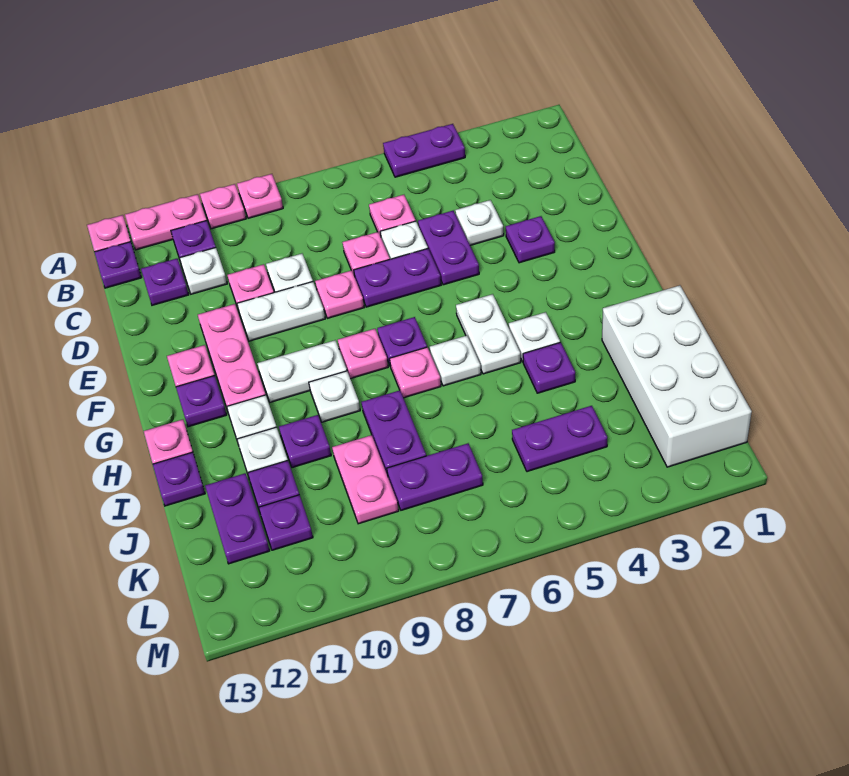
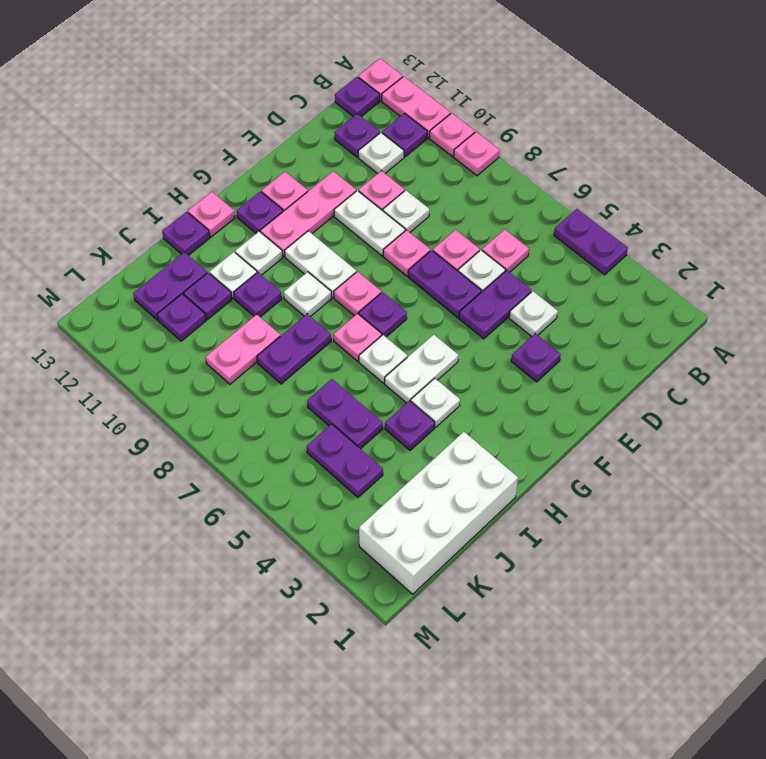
purple plate K7:K8 level 1 -> purple plate J5:J6 level 1

